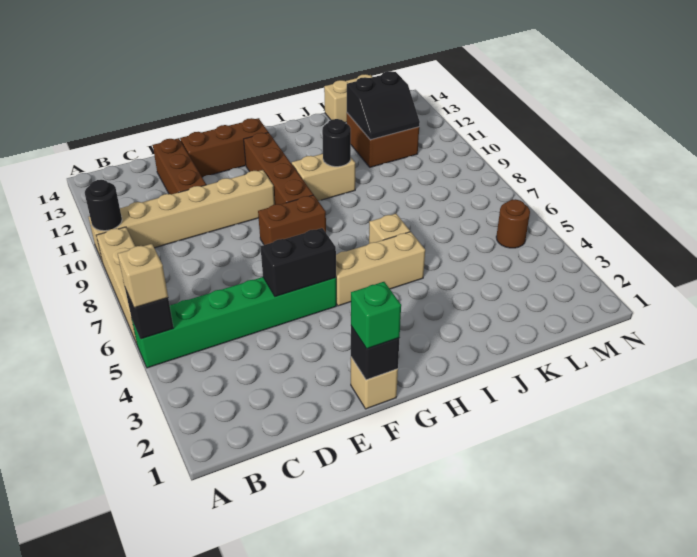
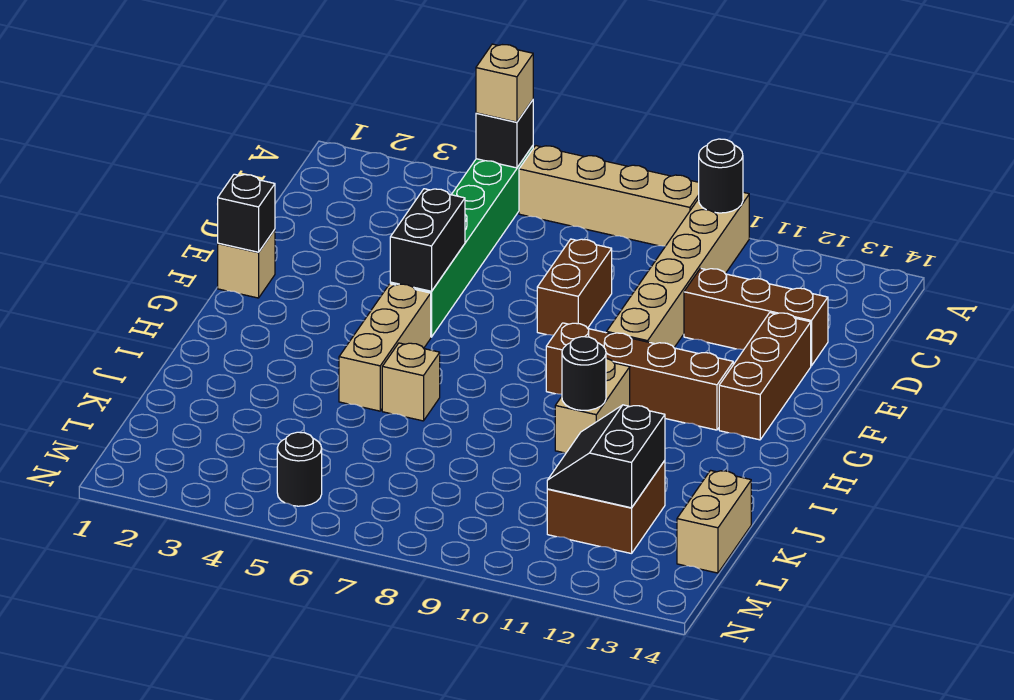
green brick F1 level 3 -> none
brown brick F8:G8 level 1 -> brown brick D8:E8 level 1
brown round brick M5 level 1 -> black round brick M5 level 1

